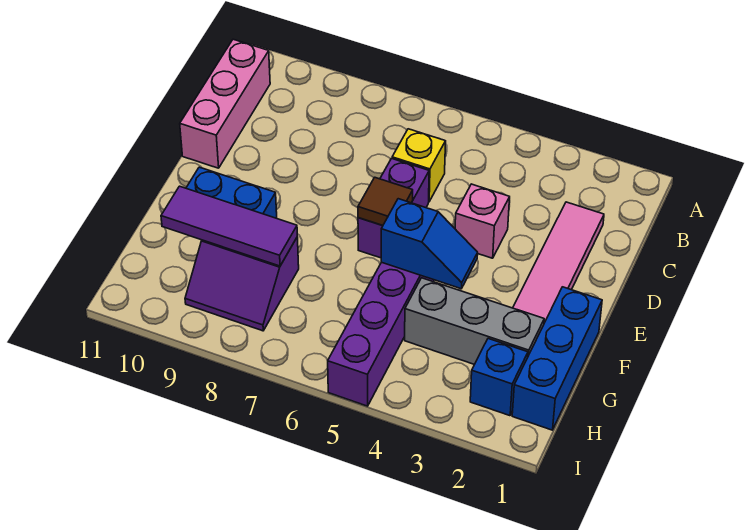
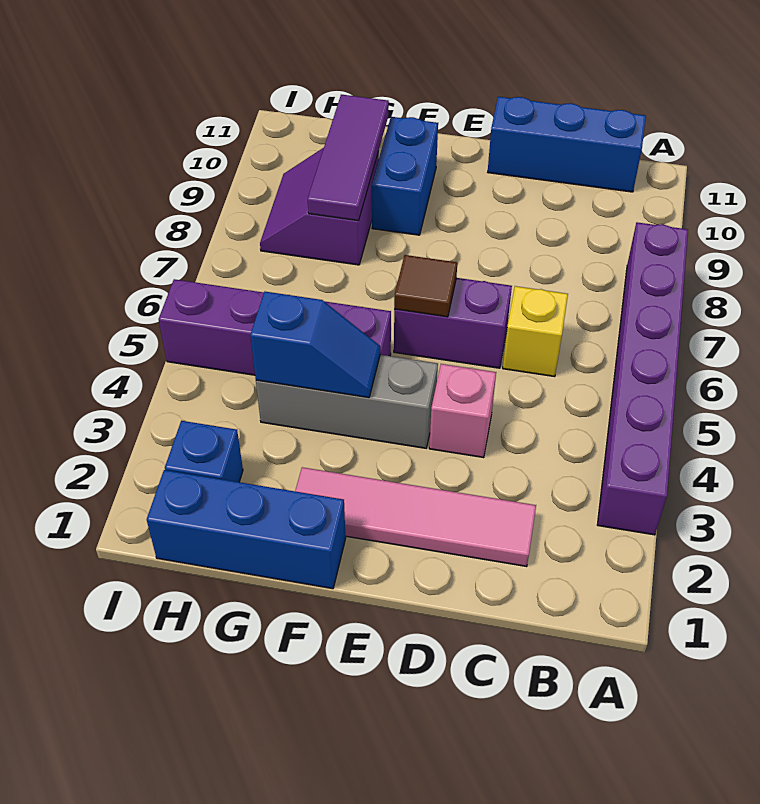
none -> purple brick A3:A8 level 1
pink brick B11:D11 level 1 -> blue brick B11:D11 level 1
blue slope F4:F5 level 2 top 5 -> blue slope F4:G4 level 2 top G
grey brick G2:G4 level 1 -> grey brick E4:G4 level 1

